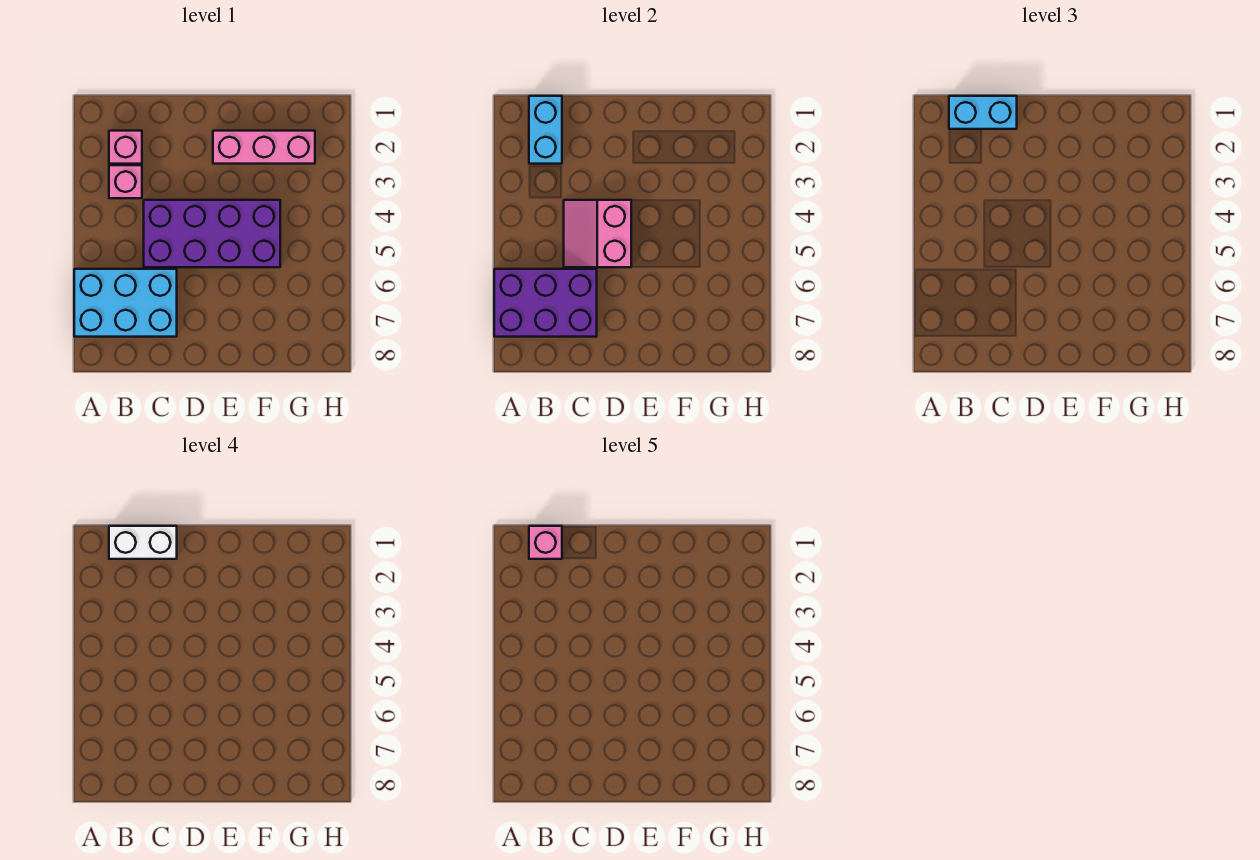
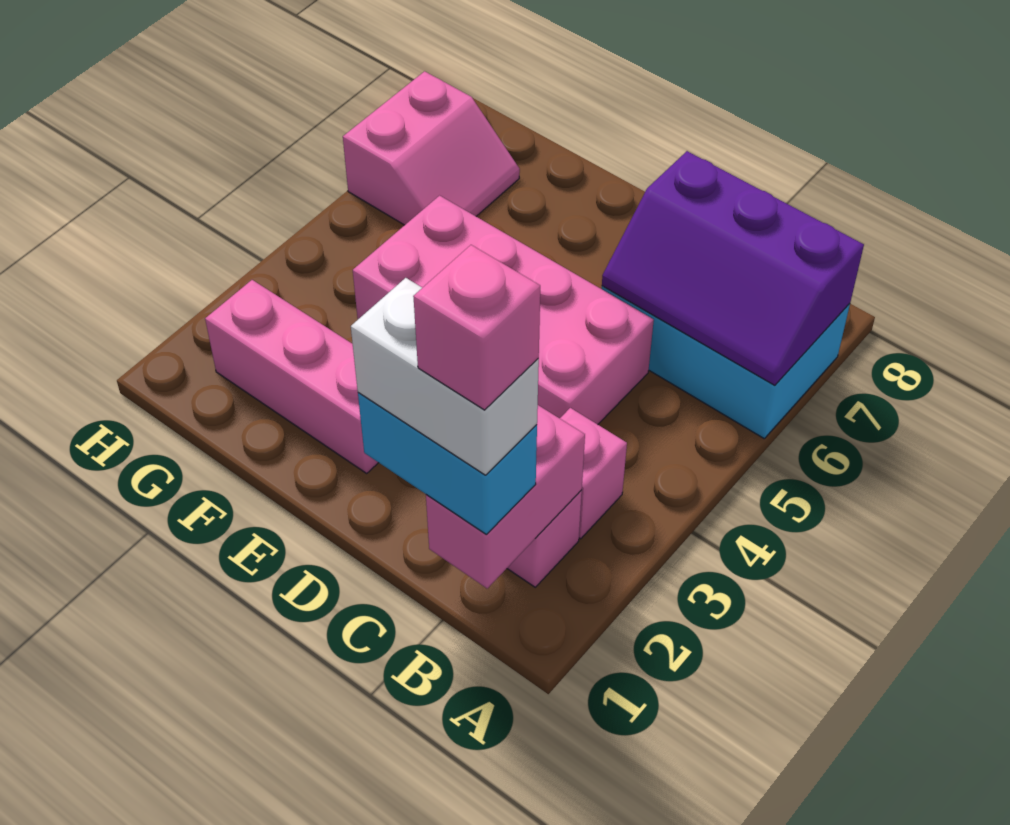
purple brick A6:C7 level 2 -> purple slope A6:C7 level 2 top 7
cyan brick B1:B2 level 2 -> pink brick B1:B2 level 2
purple brick C4:F5 level 1 -> pink brick C4:F5 level 1
pink slope C4:D5 level 2 top D -> pink slope G6:H7 level 1 top H

